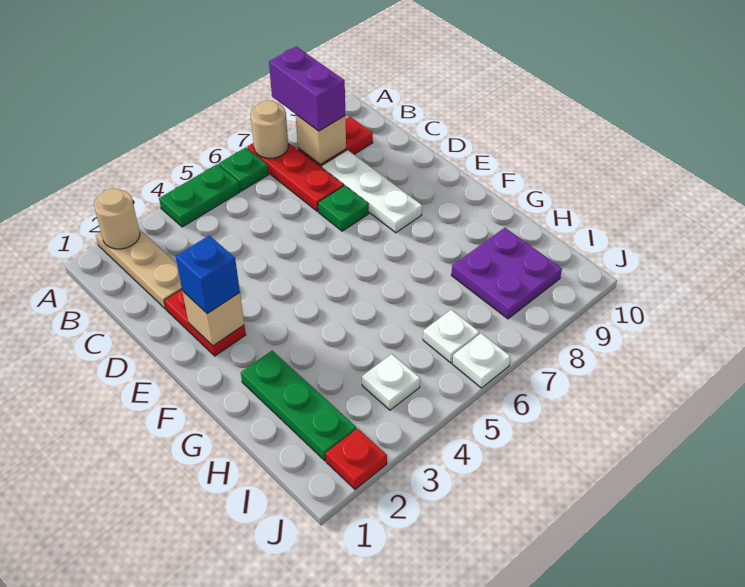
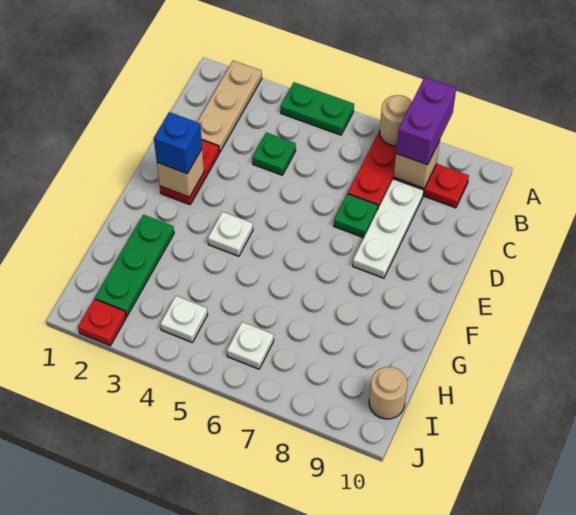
tan round brick A2 level 2 -> tan round brick I10 level 1
green plate A6 level 1 -> green plate C4 level 1
purple plate H8:I9 level 1 -> none
white plate J6 level 1 -> white plate F4 level 1

